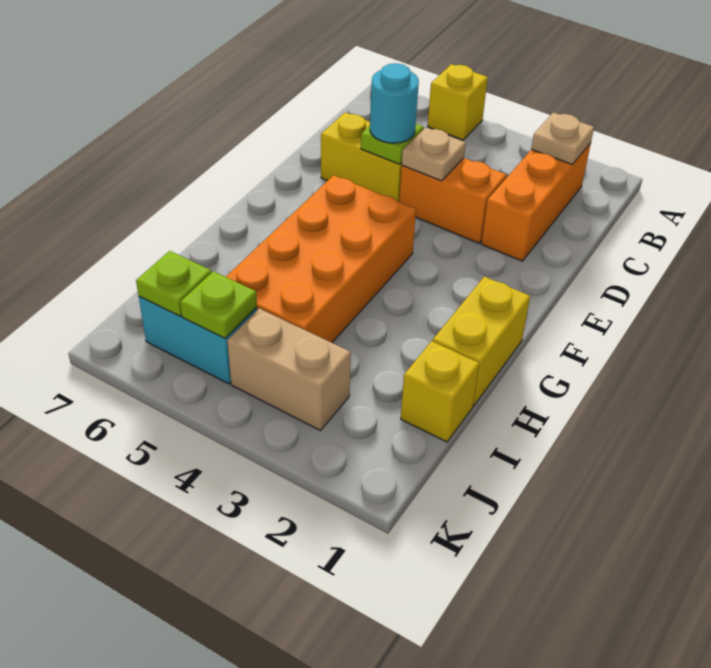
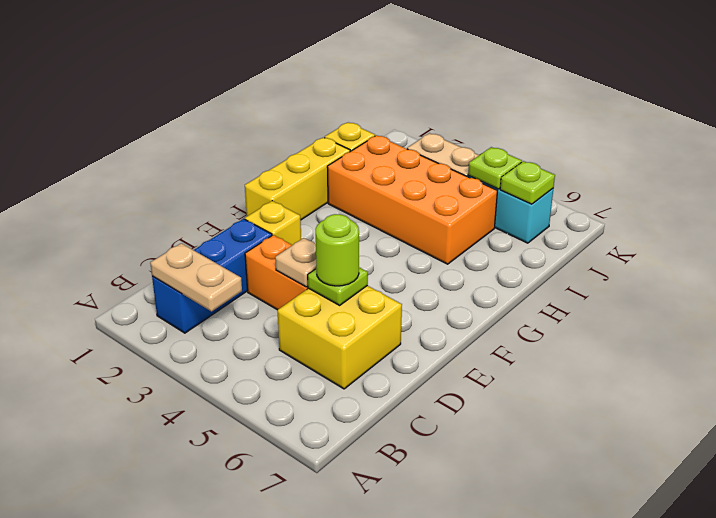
yellow brick A5 level 1 -> yellow brick E2 level 1
orange brick B2:D2 level 1 -> blue brick B2:D2 level 1
tan plate B2 level 2 -> tan plate B2:B3 level 2
yellow brick D5:D6 level 1 -> yellow brick C5:D6 level 1
cyan round brick D5 level 3 -> lime round brick D5 level 3
orange brick F4:I5 level 1 -> orange brick H2:I5 level 1
yellow brick G1:H1 level 1 -> yellow brick F1:H1 level 1

